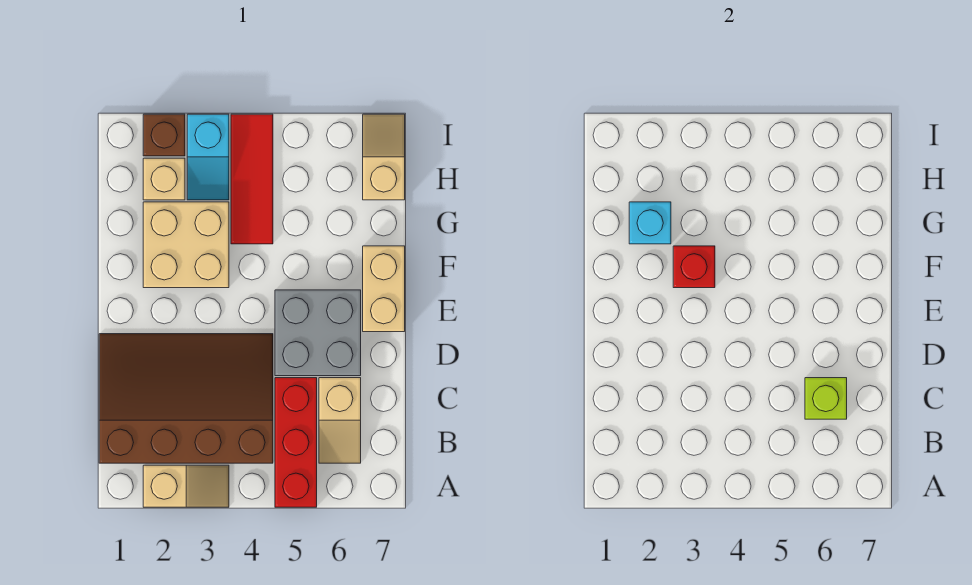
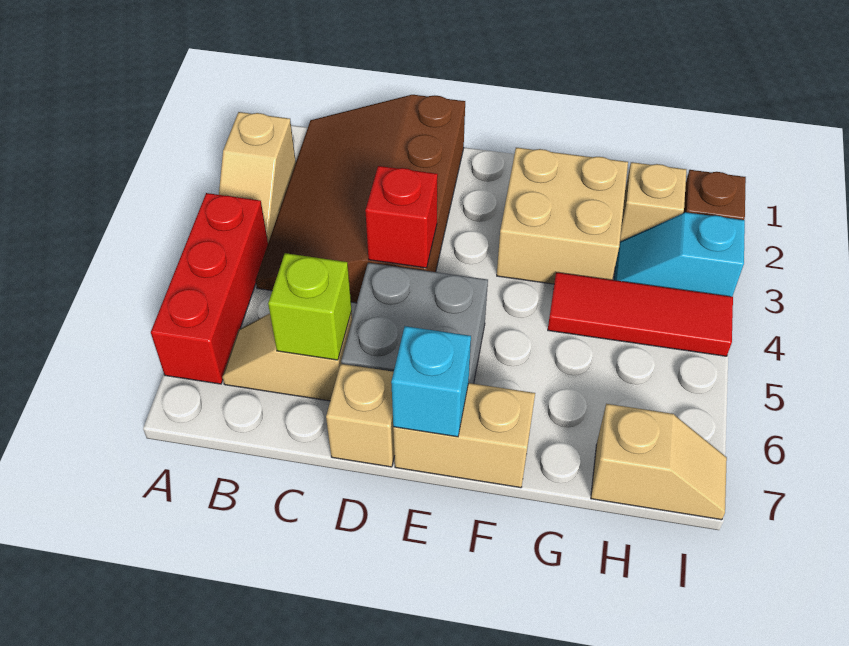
red brick A5:C5 level 1 -> red brick A4:A6 level 1
brown slope B1:D4 level 1 top B -> brown slope B1:D4 level 1 top D
none -> tan brick D7 level 1
red brick F3 level 2 -> red brick D4 level 2
cyan brick G2 level 2 -> cyan brick E7 level 2

